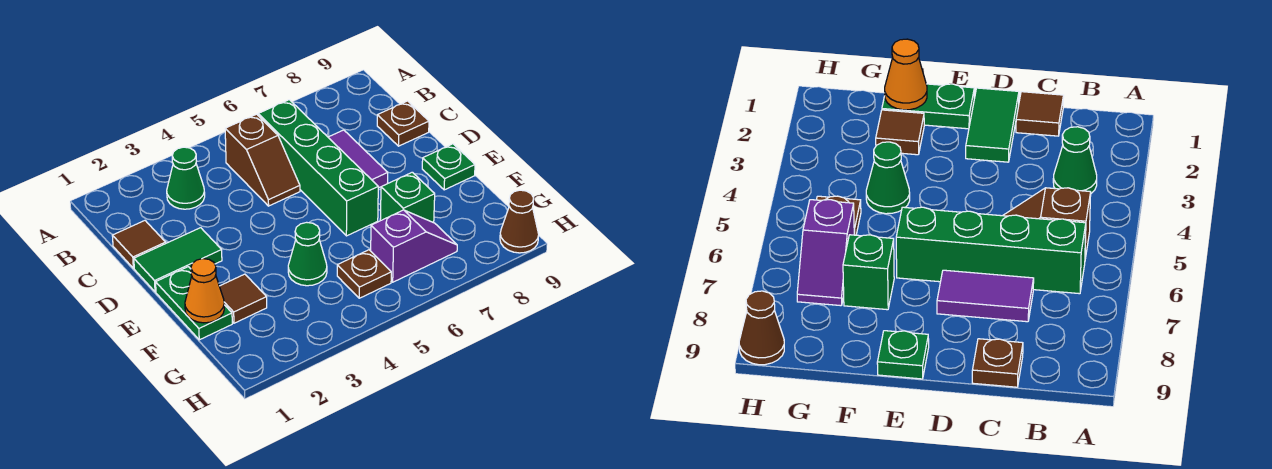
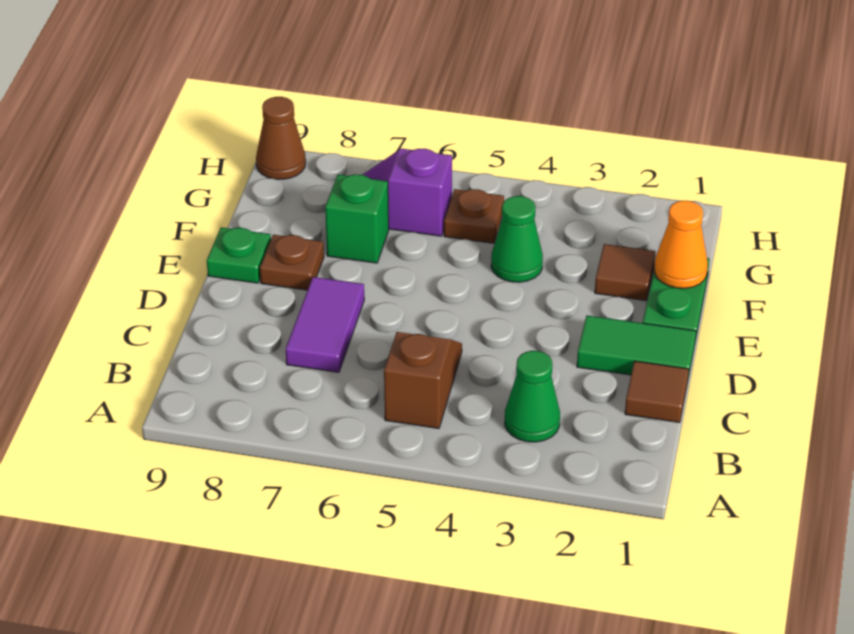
green brick B6:E6 level 1 -> none
brown plate C9 level 1 -> brown plate E8 level 1

